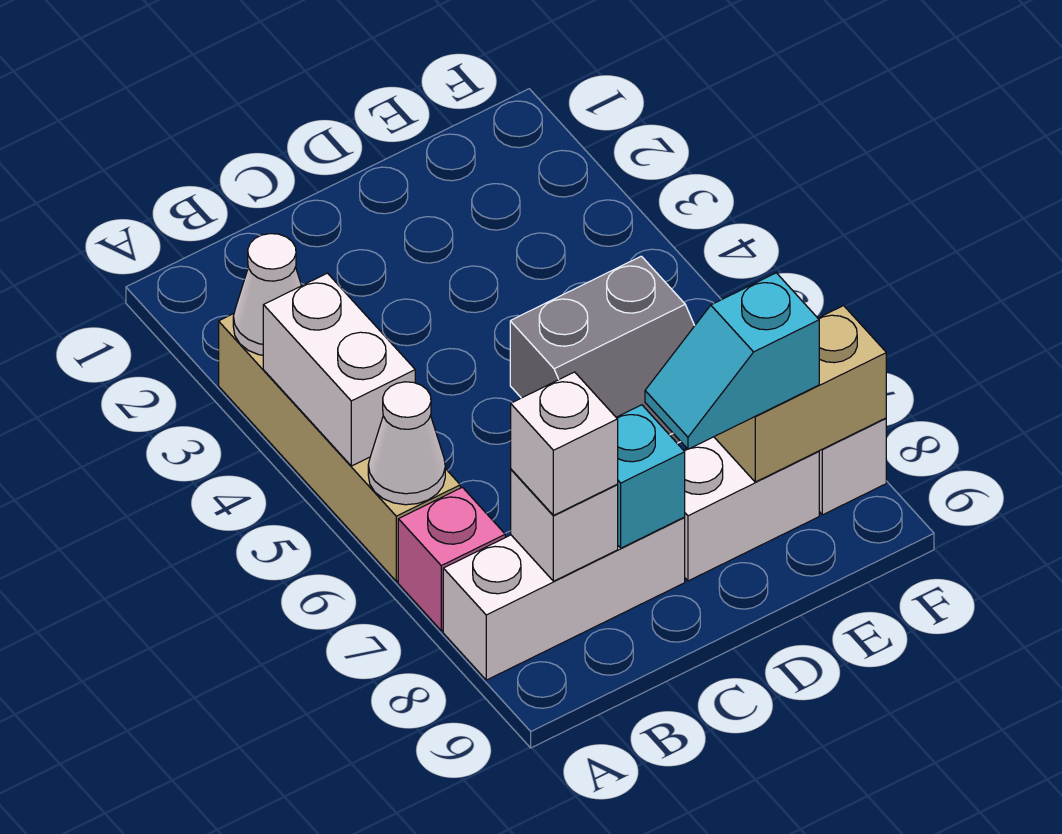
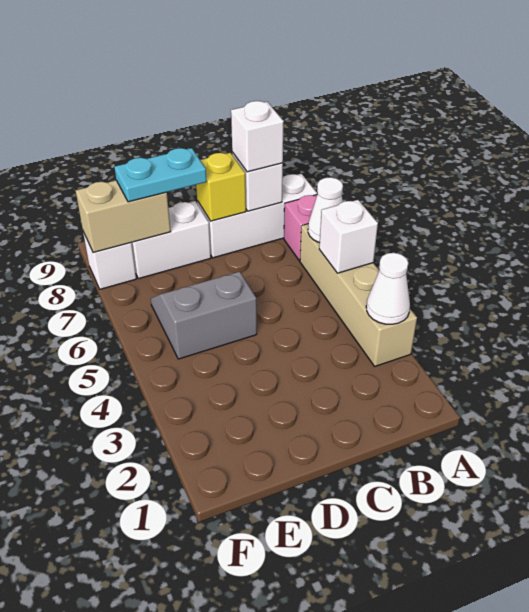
white brick A4:A5 level 2 -> white brick A5 level 2
cyan brick C8 level 2 -> yellow brick C8 level 2
cyan slope D8:E8 level 3 top E -> cyan plate D8:E8 level 3

